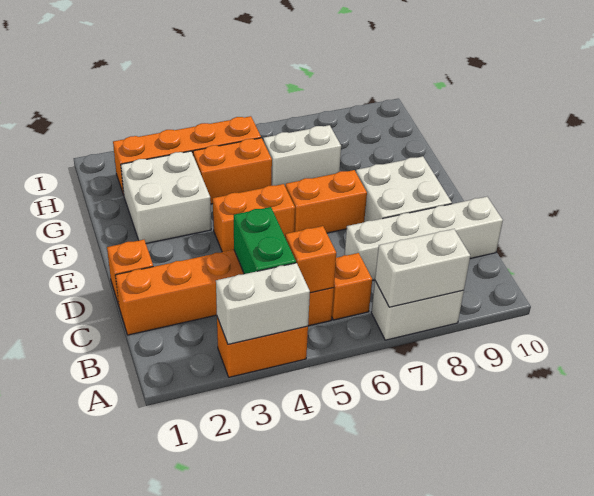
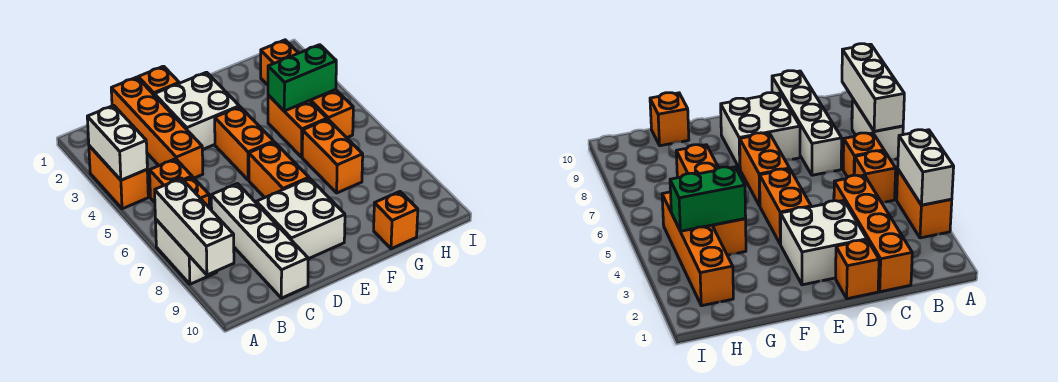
white brick A7:A8 level 2 -> white brick A7:A9 level 2
green brick B4:C4 level 2 -> green brick G4:H4 level 2
orange brick B5 level 2 -> orange brick G10 level 1
white brick F2:G3 level 1 -> white brick D2:E3 level 1
white brick G6:G7 level 1 -> orange brick G6:G7 level 1

